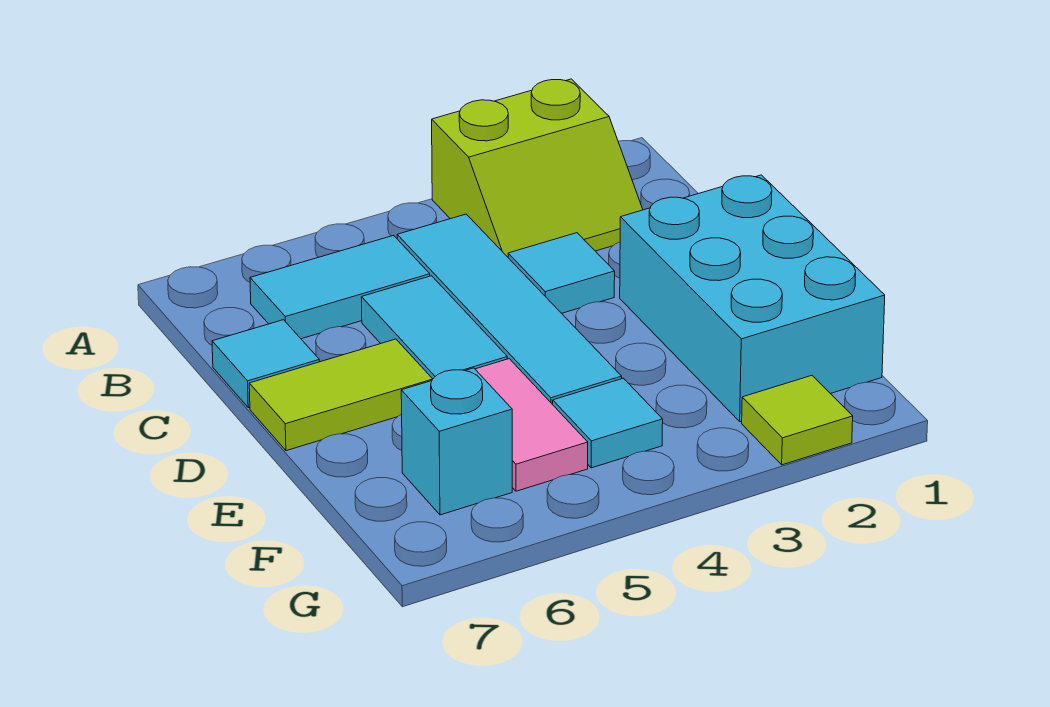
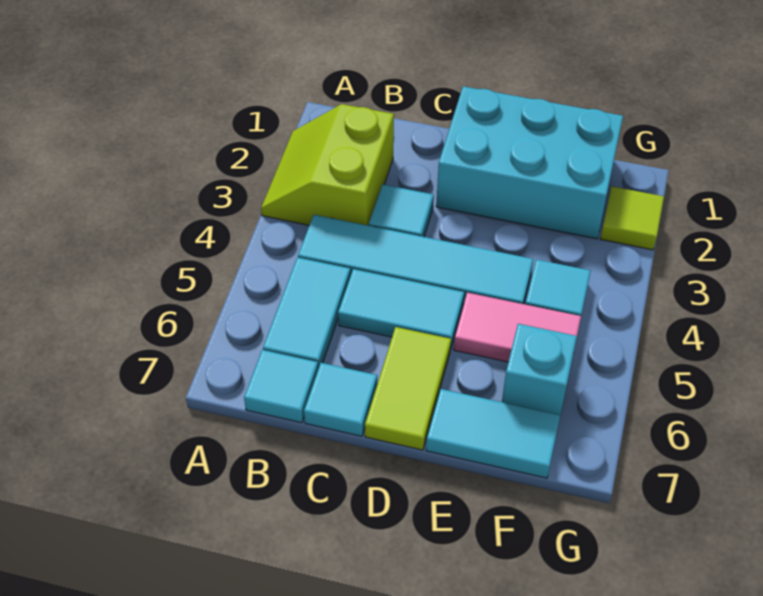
lime slope A2:B3 level 1 top A -> lime slope A2:B3 level 1 top B
none -> cyan tile B7 level 1
none -> cyan tile E7:F7 level 1

